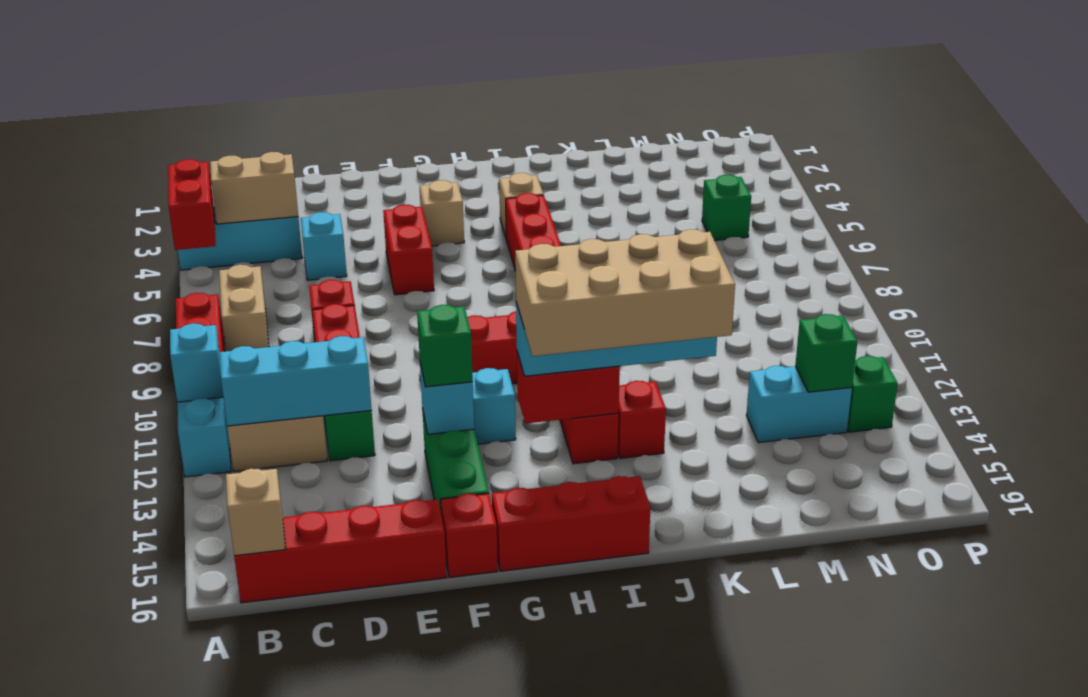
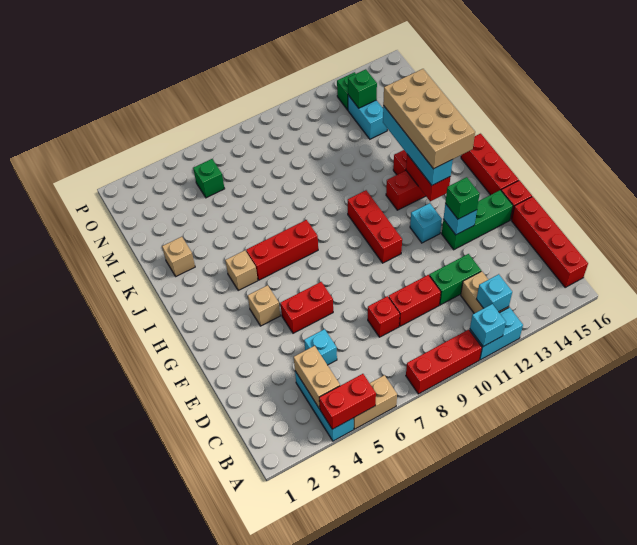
tan brick B7:B8 level 1 -> tan brick A5:A6 level 1
cyan brick B12:D12 level 2 -> cyan brick B12 level 2
tan brick B16 level 2 -> tan brick K2 level 1

